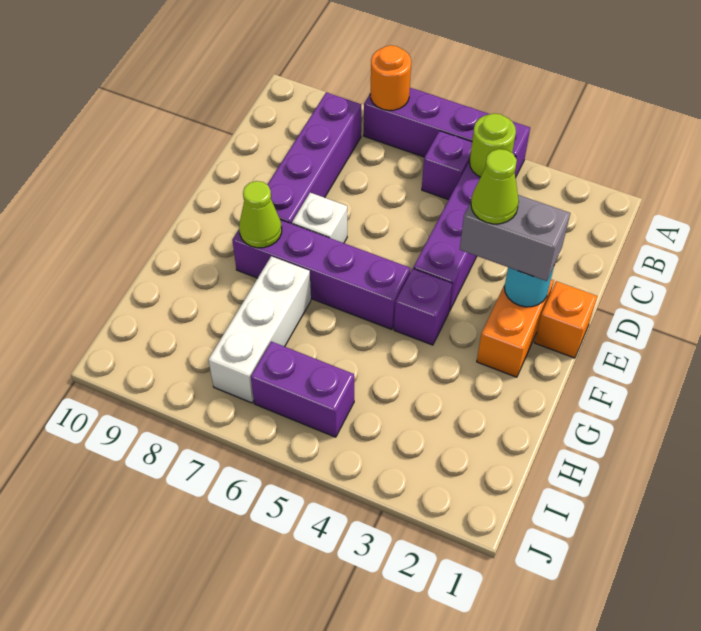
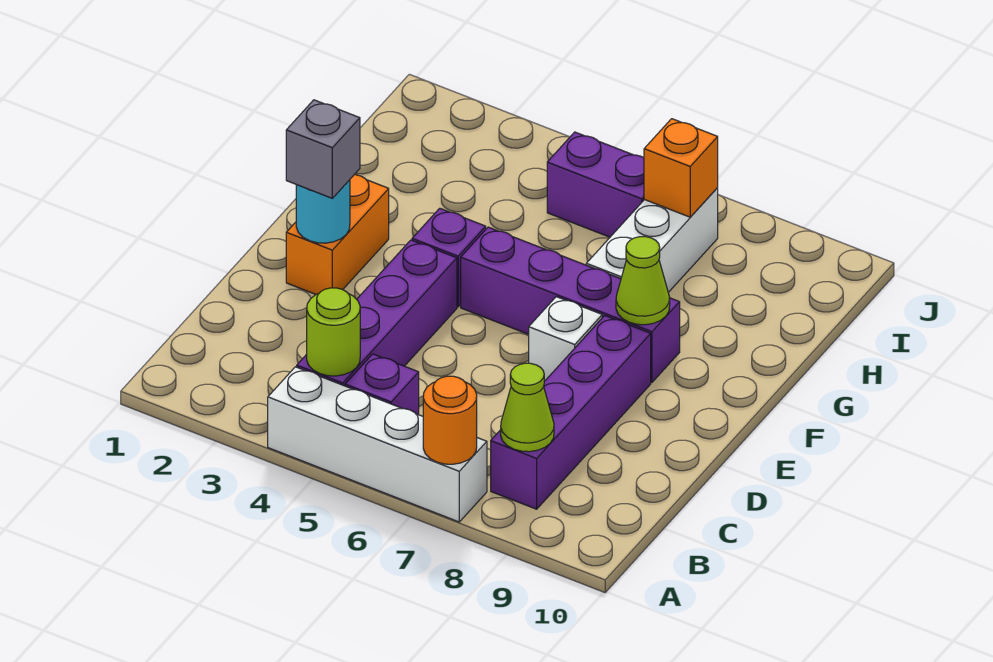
purple brick A4:A7 level 1 -> white brick A4:A7 level 1
orange brick E1 level 1 -> orange brick I7 level 2
grey brick E2:E3 level 3 -> grey brick E2 level 3
lime cone E3 level 4 -> lime cone B8 level 2

